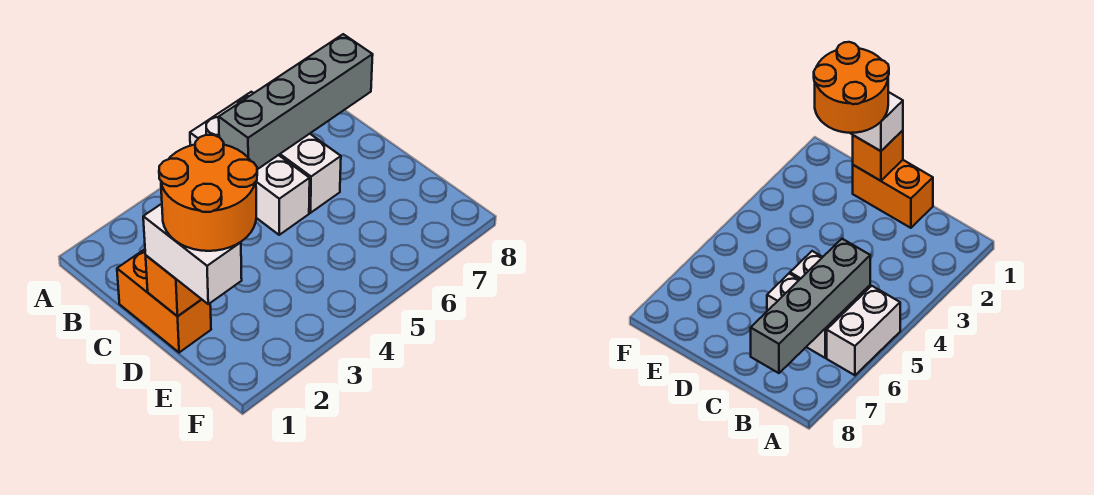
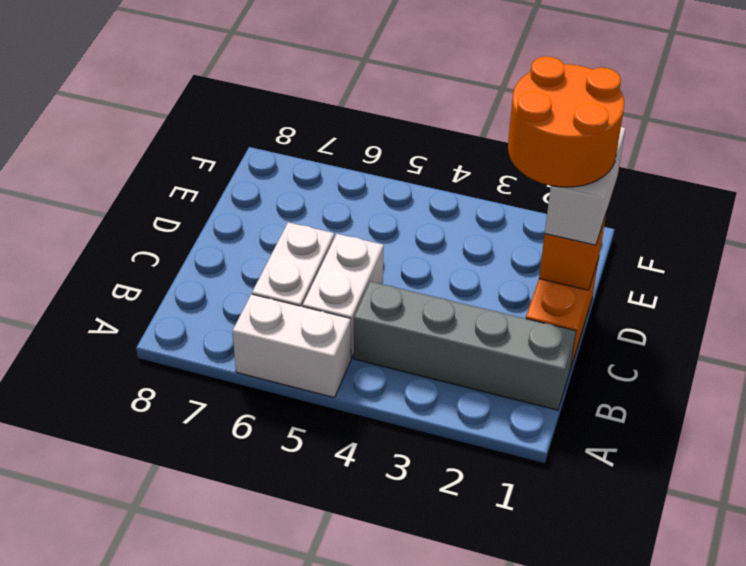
grey brick B5:B8 level 2 -> grey brick B1:B4 level 1

